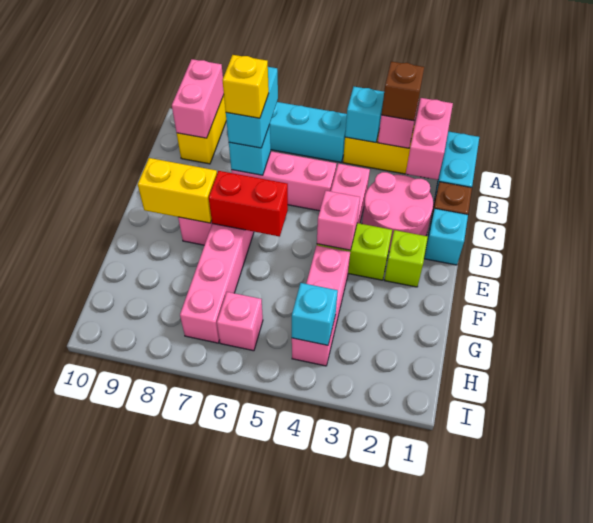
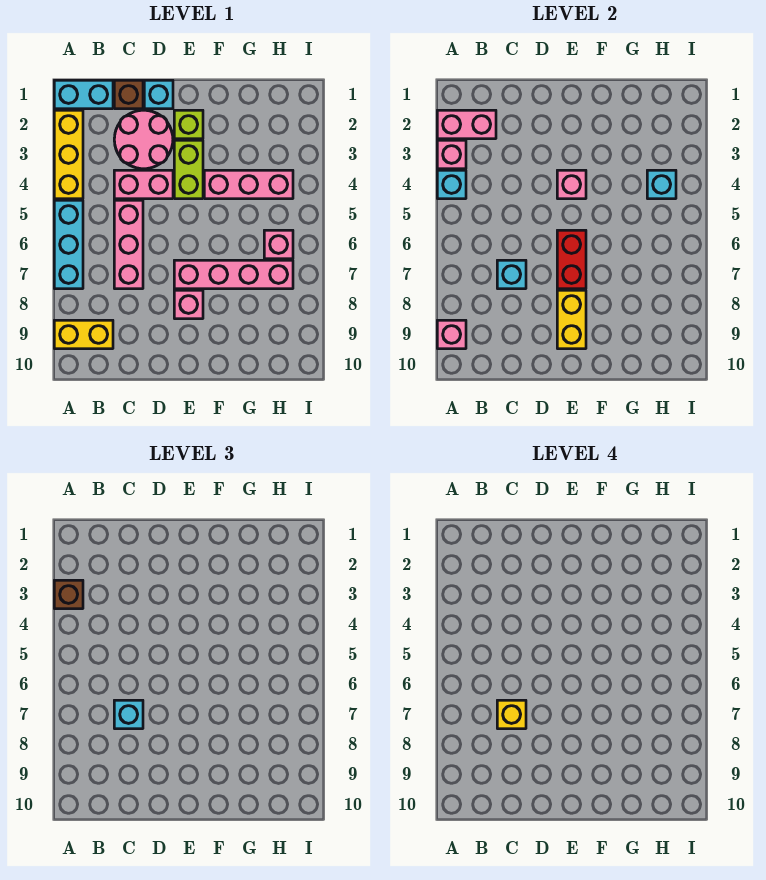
pink brick A9:B9 level 2 -> pink brick A9 level 2
cyan brick B7:C7 level 3 -> cyan brick C7 level 3

